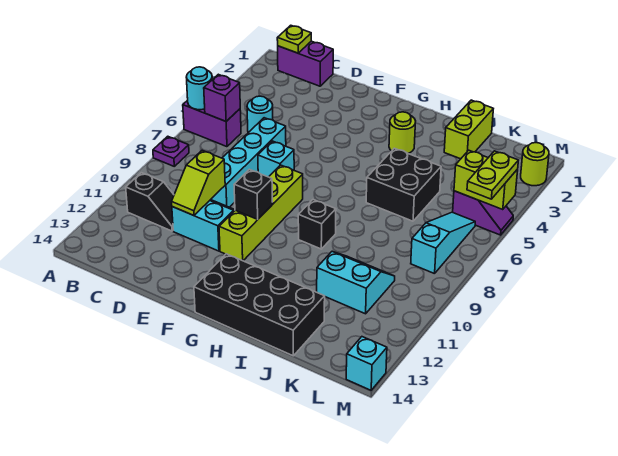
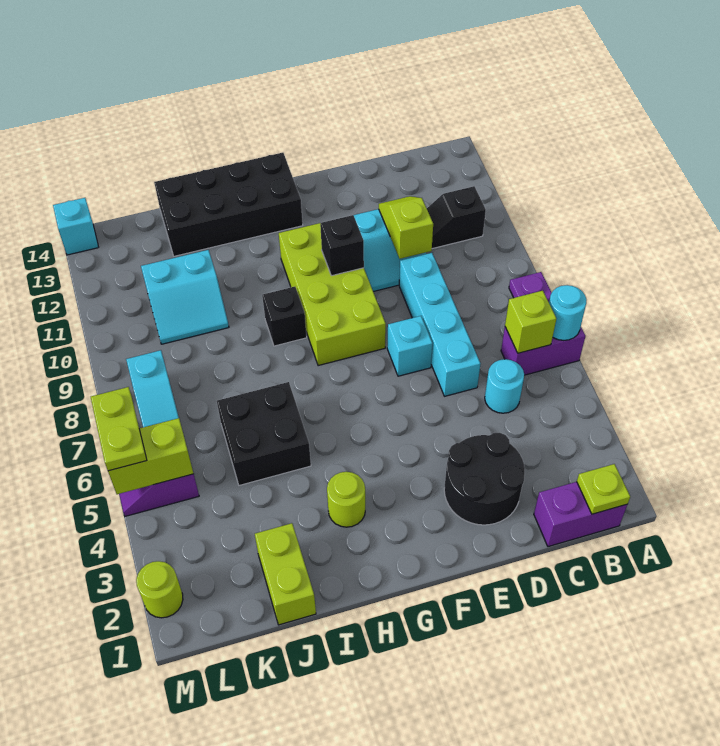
purple brick B6 level 2 -> lime brick B6 level 2
none -> black round brick D2:E3 level 1
lime brick F8:F11 level 1 -> lime brick F8:G11 level 1

